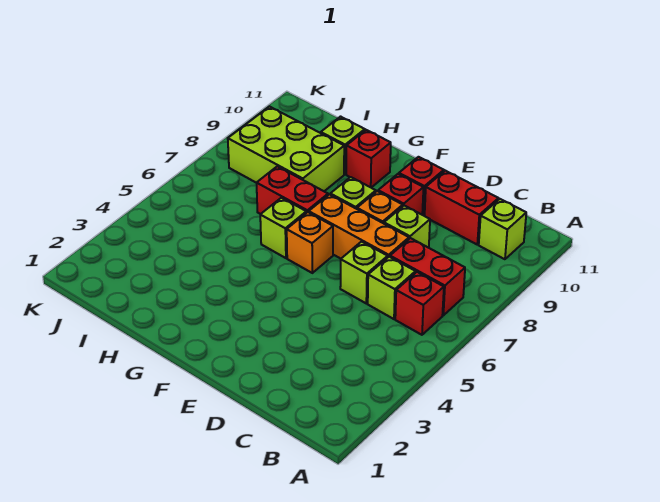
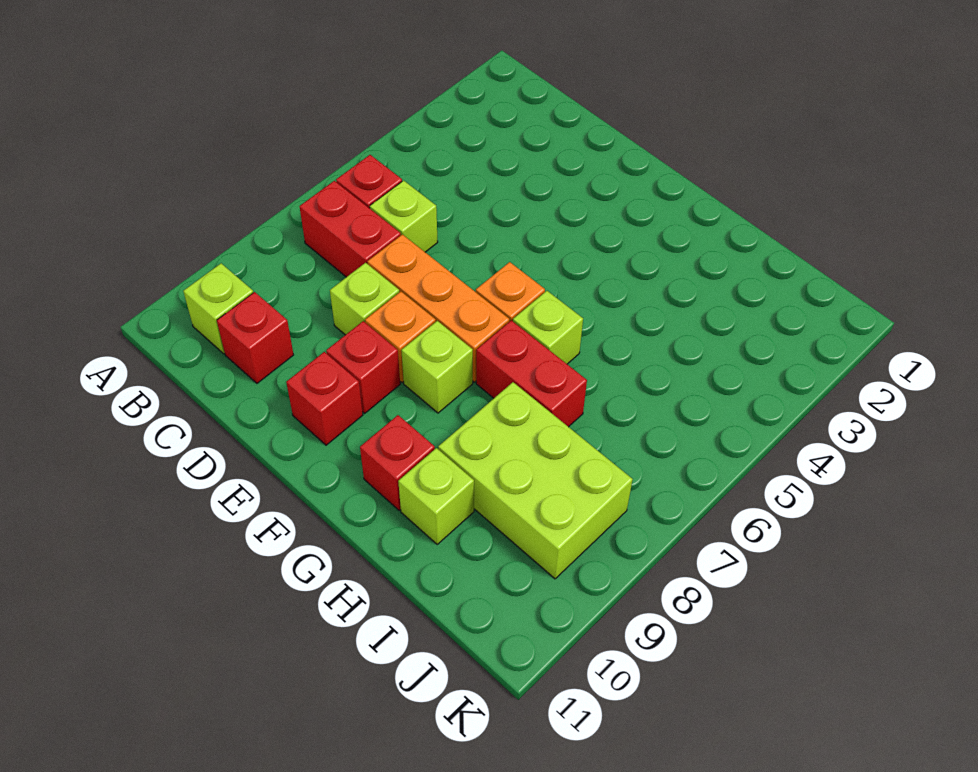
red brick C10:D10 level 1 -> red brick C10 level 1
lime brick D6 level 1 -> none

